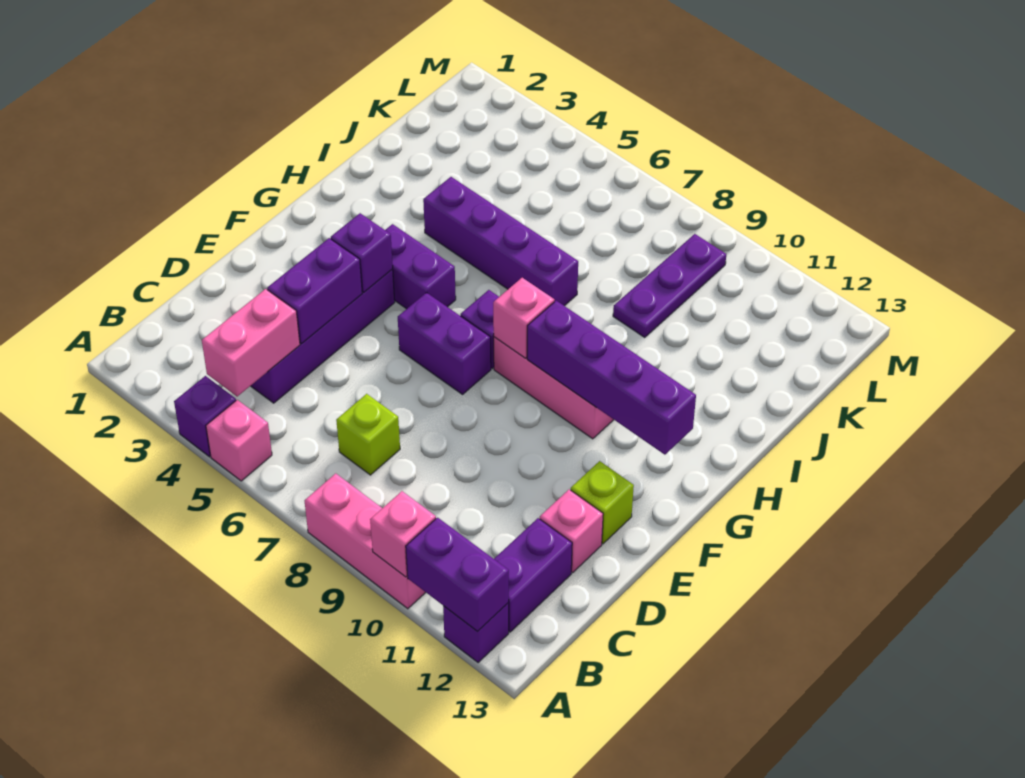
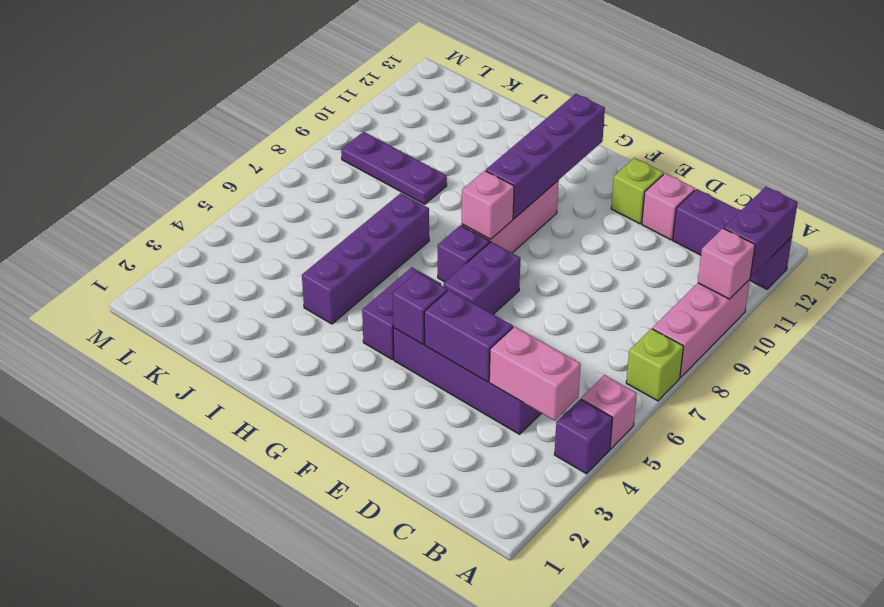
lime brick C7 level 1 -> lime brick A7 level 1

